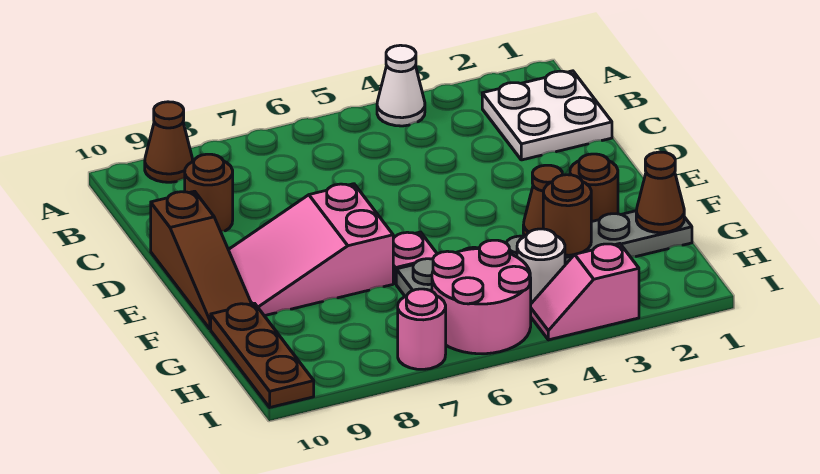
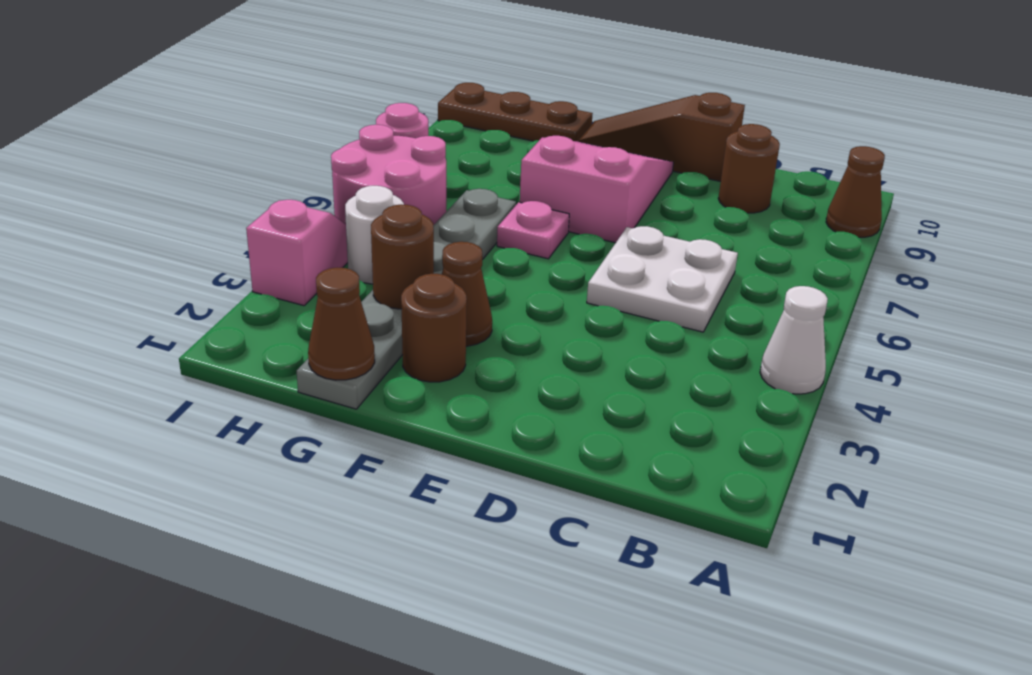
white plate B1:C2 level 1 -> white plate C5:D6 level 1

